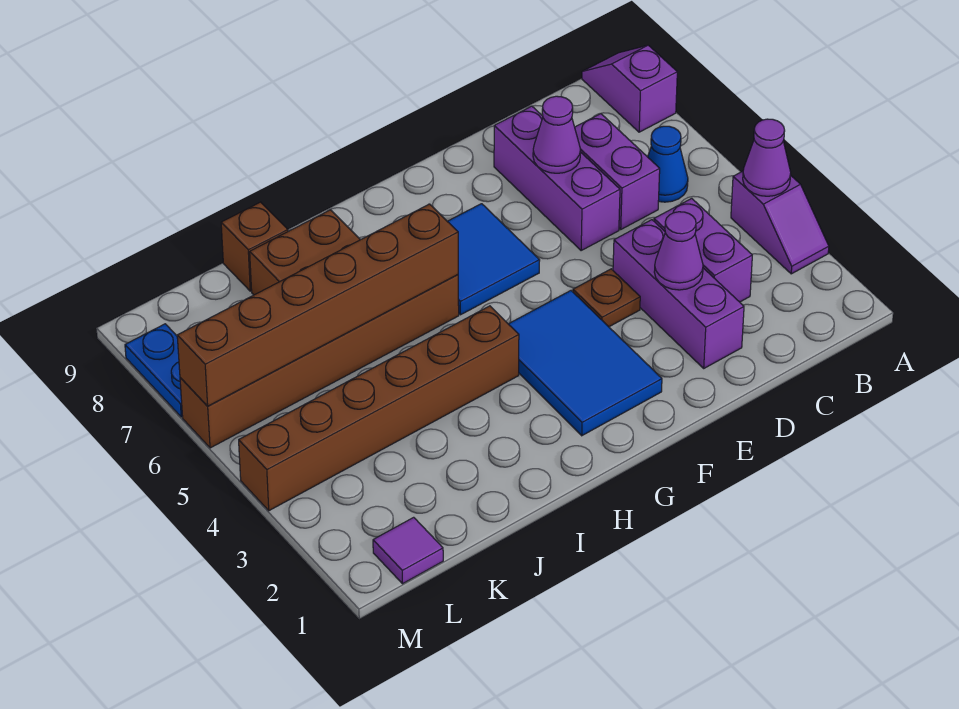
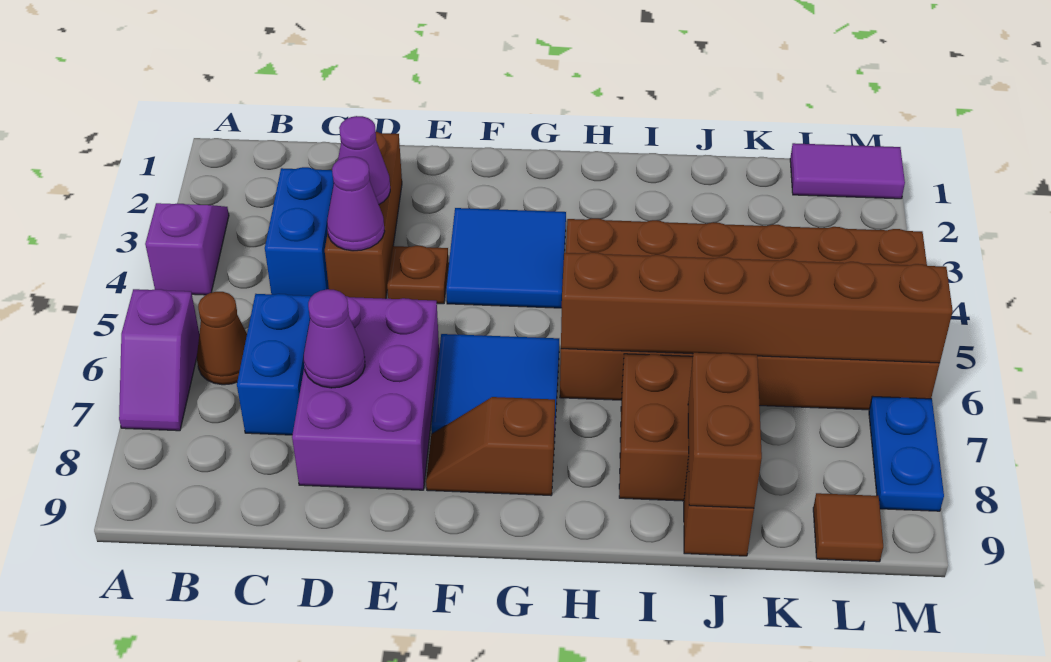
purple cone A4 level 2 -> purple cone D4 level 2
purple slope A8:A9 level 1 top 8 -> purple slope A6:A7 level 1 top 6
blue cone B6 level 1 -> brown cone B6 level 1
purple brick C3:C4 level 1 -> blue brick C3:C4 level 1
purple brick C6:C7 level 1 -> blue brick C6:C7 level 1
purple brick D2:D4 level 1 -> brown brick D2:D4 level 1
purple brick D6:D8 level 1 -> purple brick D6:E8 level 1
blue tile F2:G4 level 1 -> blue tile F3:G4 level 1
none -> brown slope F8:G8 level 1 top G
none -> brown brick J8:J9 level 2
purple tile L1 level 1 -> purple tile L1:M1 level 1
none -> brown tile L9 level 1

